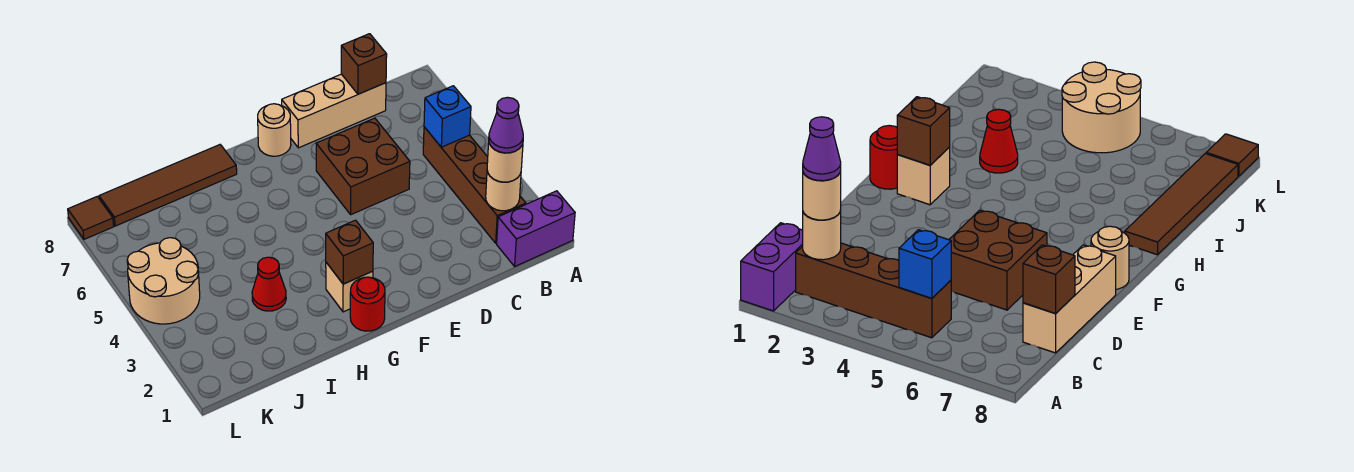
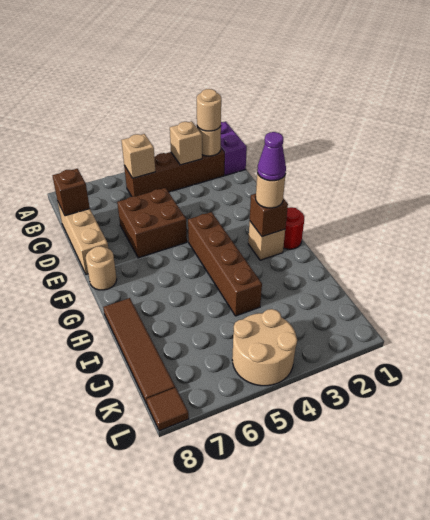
purple cone B2 level 4 -> purple cone G2 level 4
none -> tan brick B3 level 2
blue brick B5 level 2 -> tan brick B5 level 2
none -> brown brick F4:I4 level 1
none -> tan round brick G2 level 3
red cone I3 level 1 -> none

